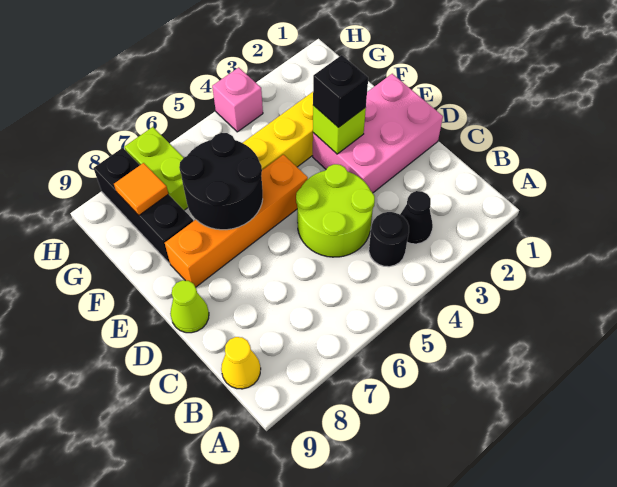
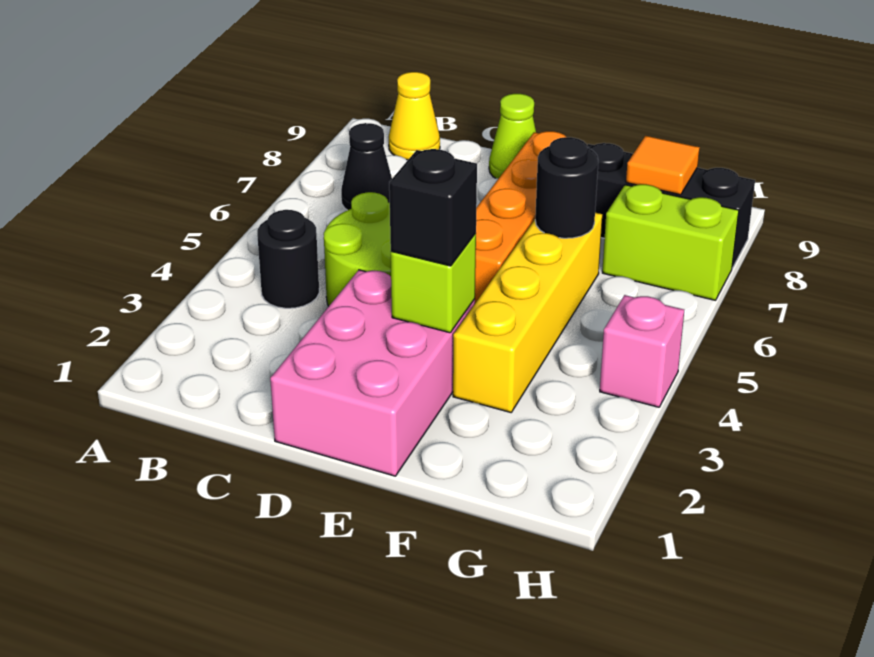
black cone B3 level 1 -> black cone B7 level 1
black round brick E6:F7 level 2 -> black round brick F6 level 2

